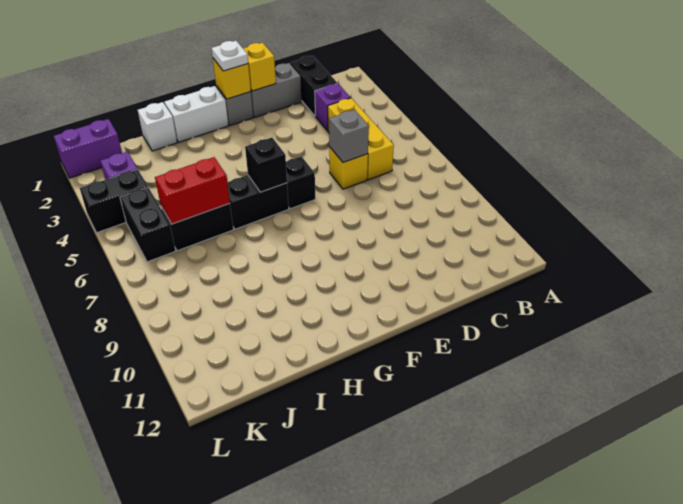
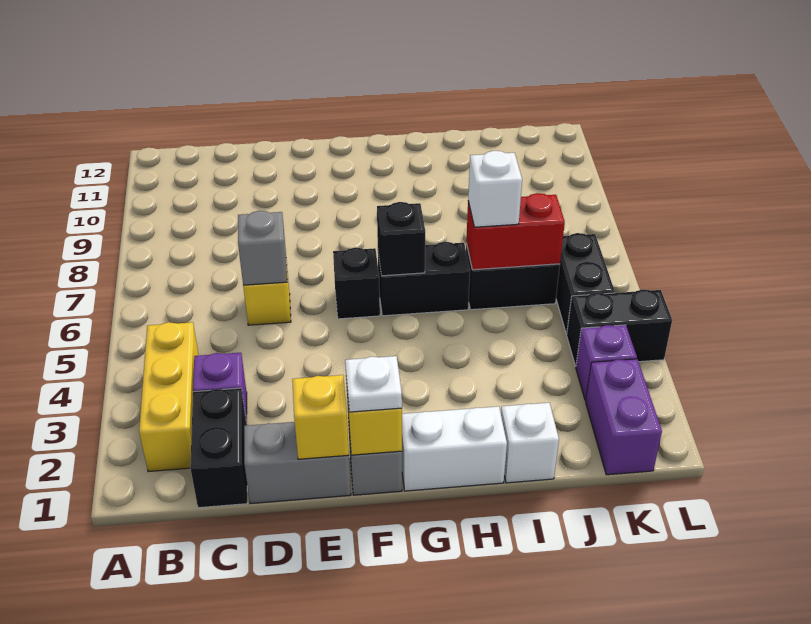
yellow brick C4:C6 level 1 -> yellow brick B2:B4 level 1
none -> white brick I6 level 3
purple brick K1:L1 level 1 -> purple brick K1:K2 level 1

